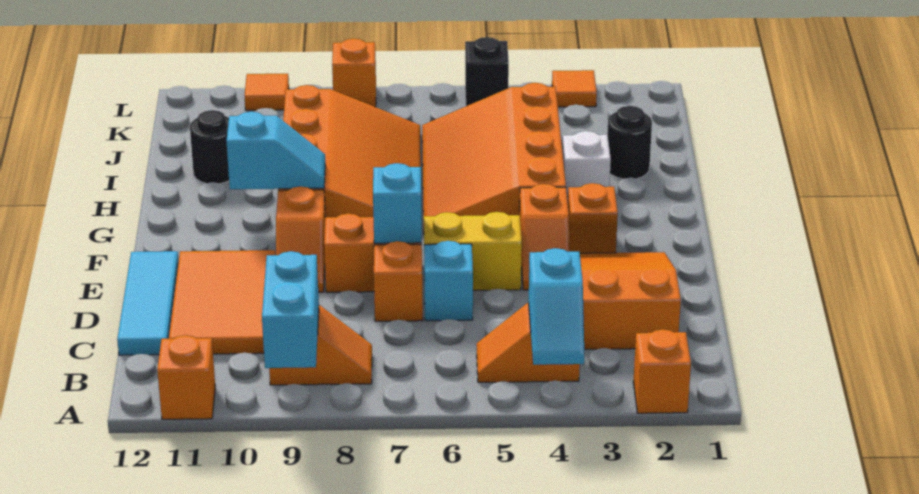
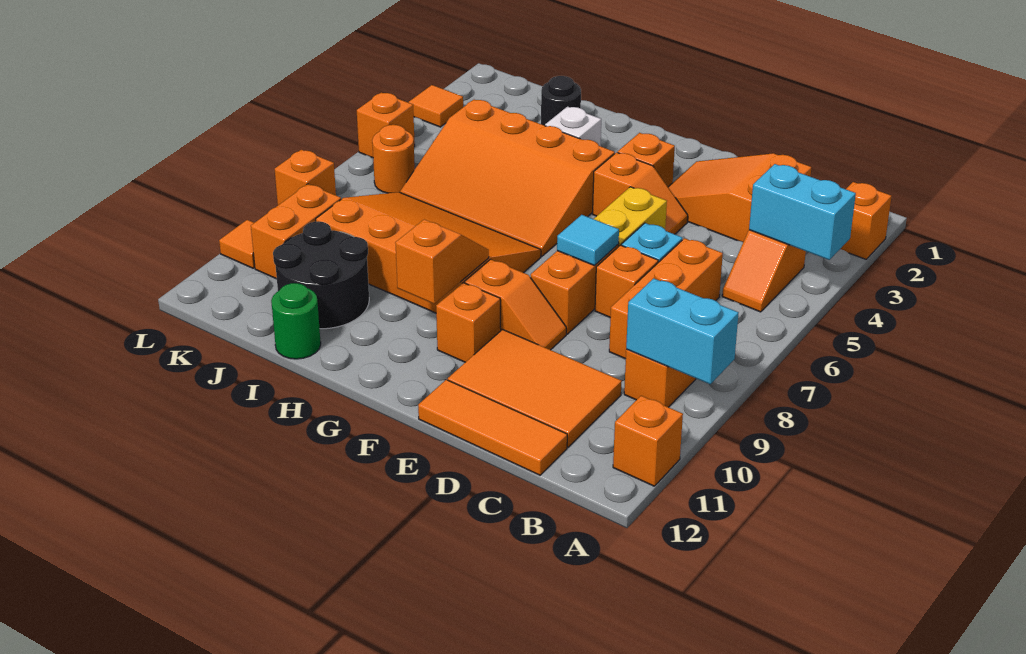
cyan slope A4:B4 level 2 top B -> cyan brick A4:B4 level 2
none -> orange brick C6:C8 level 1
cyan tile C12:E12 level 1 -> orange tile C12:E12 level 1
cyan brick E7 level 2 -> cyan tile E7 level 2
none -> orange brick F10 level 1
cyan slope G9:G10 level 2 top 10 -> orange slope G9:G10 level 2 top 10
black round brick I11 level 1 -> black round brick I10:J11 level 1
none -> green round brick I12 level 1
none -> orange round brick K6 level 1
none -> orange brick K9:K10 level 1
black brick L5 level 1 -> orange brick L5 level 1

